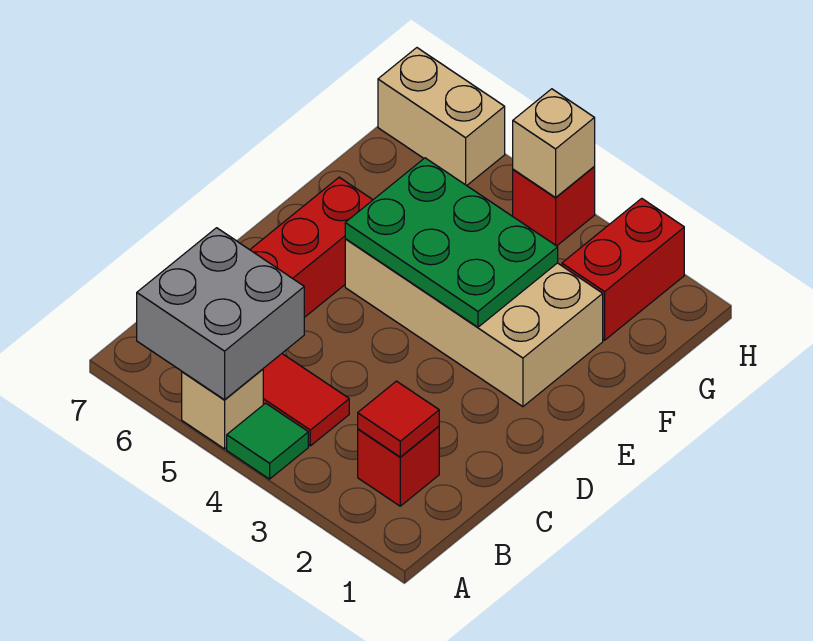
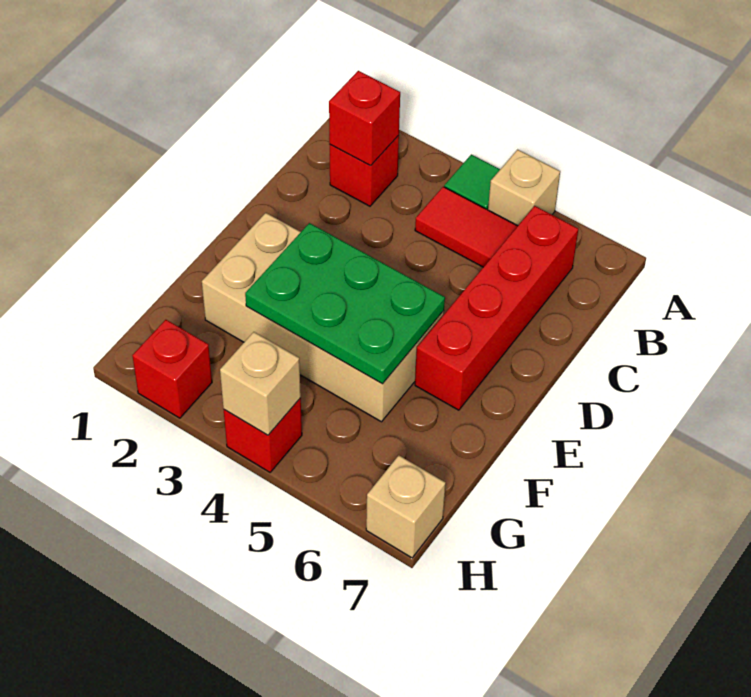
grey brick A5:B6 level 2 -> none
red tile B2 level 2 -> red brick B2 level 2
red brick G2:H2 level 1 -> red brick H2 level 1
tan brick H6:H7 level 1 -> tan brick H7 level 1

